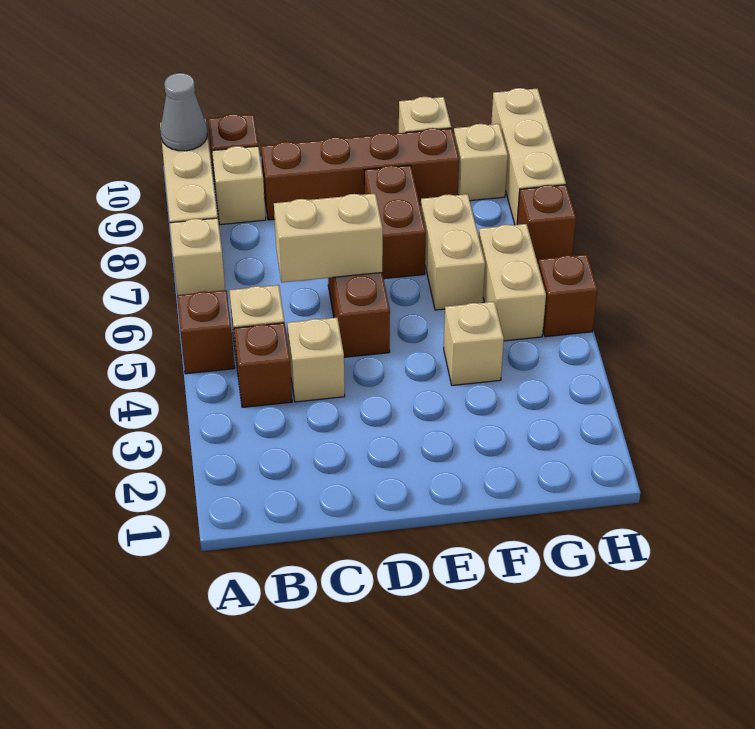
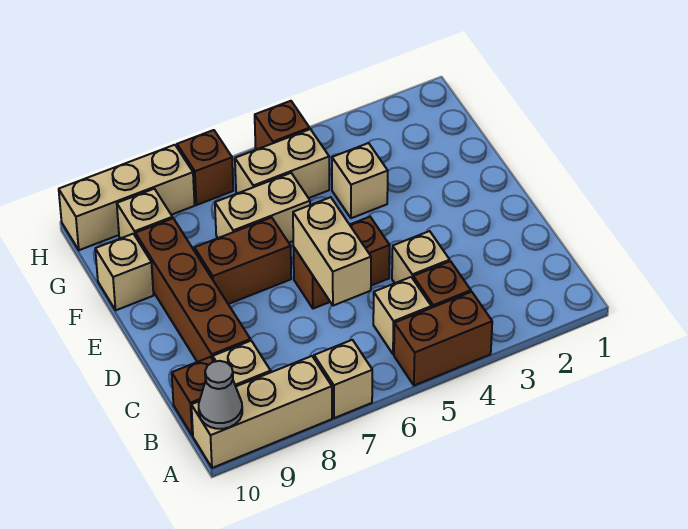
brown brick A5 level 1 -> brown brick A4:A5 level 1

